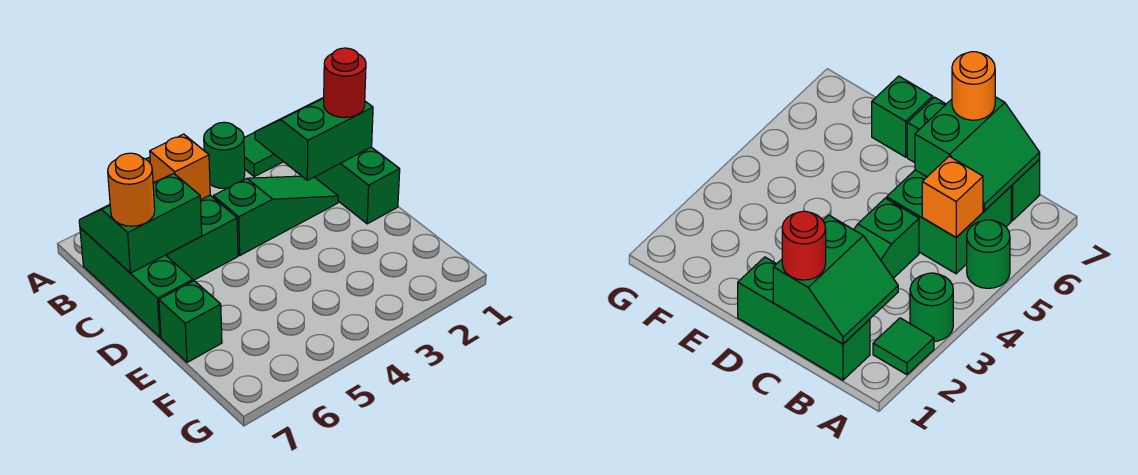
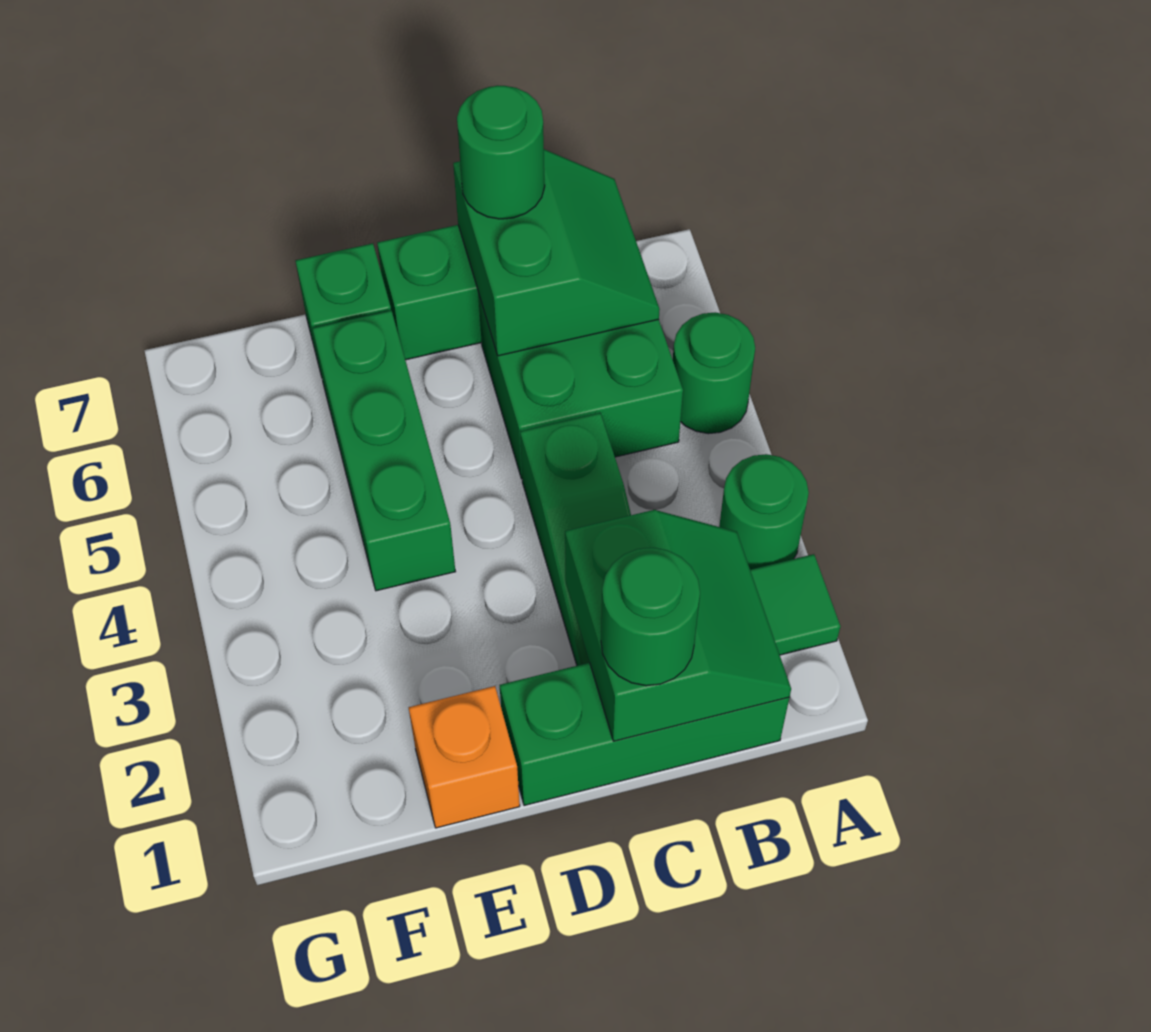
orange brick B5 level 2 -> orange brick E1 level 1
red round brick C1 level 3 -> green round brick C1 level 3
orange round brick C7 level 3 -> green round brick C7 level 3
none -> green brick E4:E6 level 1

